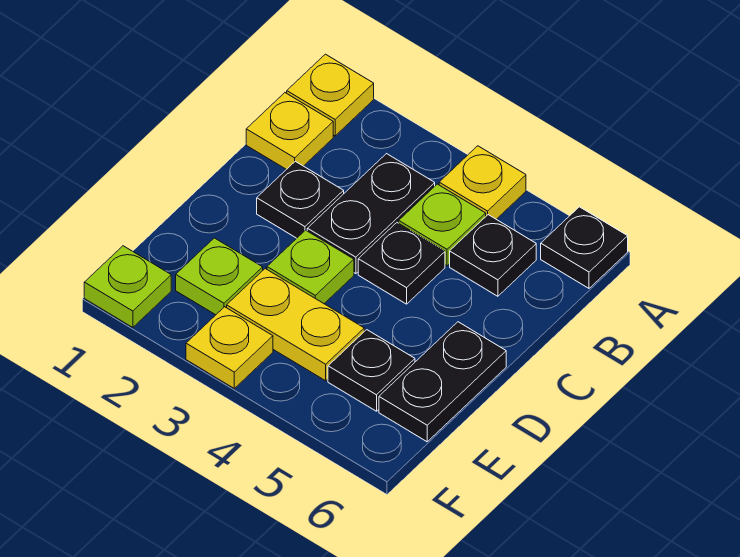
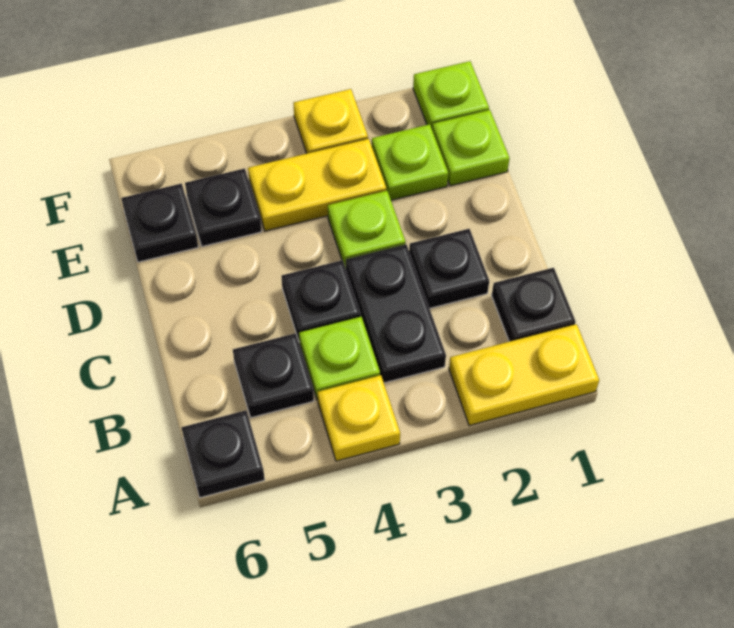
yellow plate A1 level 1 -> yellow plate A1:A2 level 1
yellow plate B1 level 1 -> black plate B1 level 1
black plate D6:E6 level 1 -> black plate E6 level 1
none -> lime plate E1 level 1

